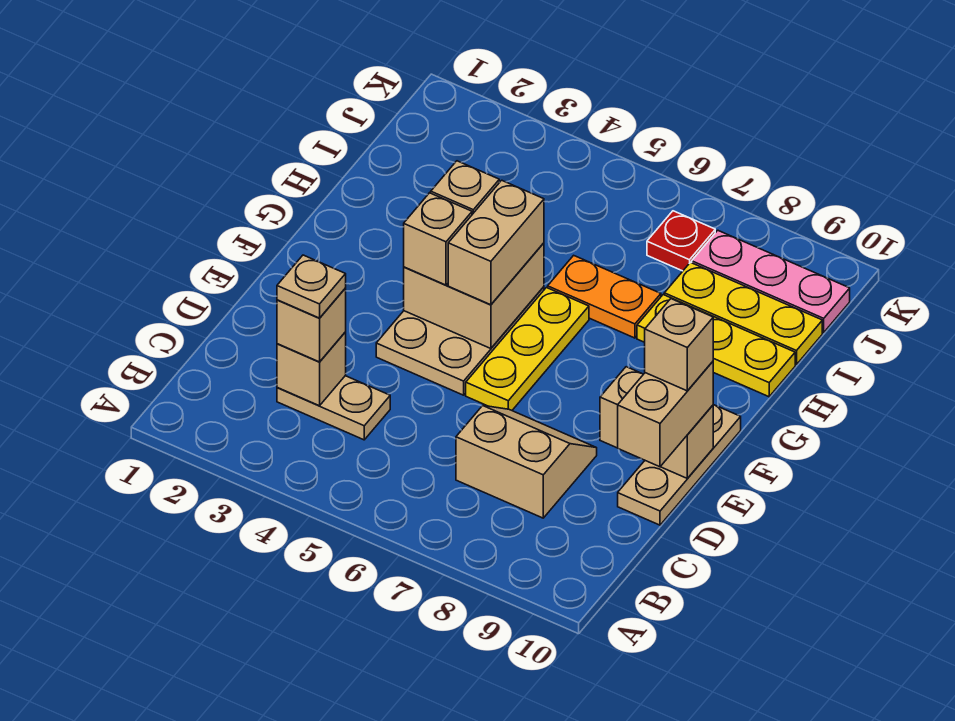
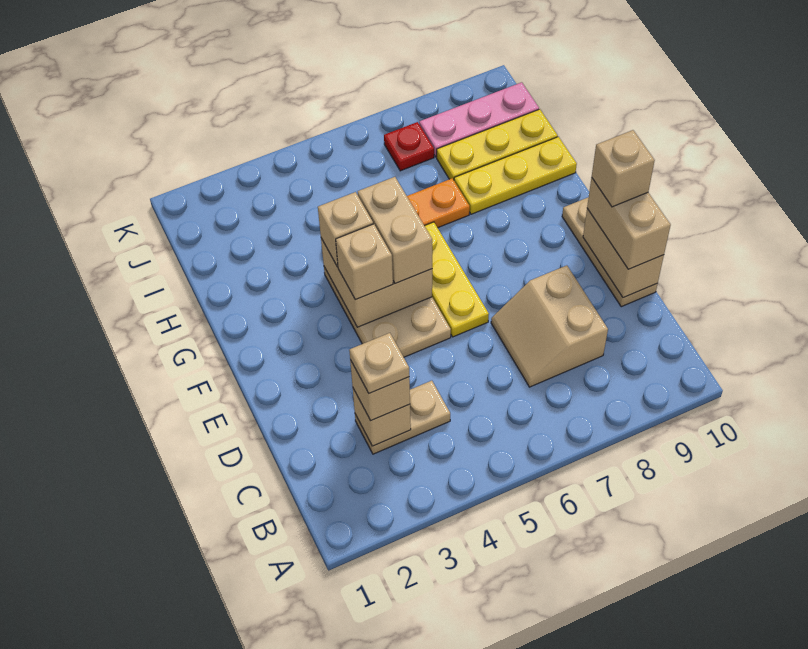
tan slope C7:D8 level 1 top C -> tan slope C7:D8 level 1 top 8
tan brick E9:E10 level 2 -> tan brick D10:E10 level 2

